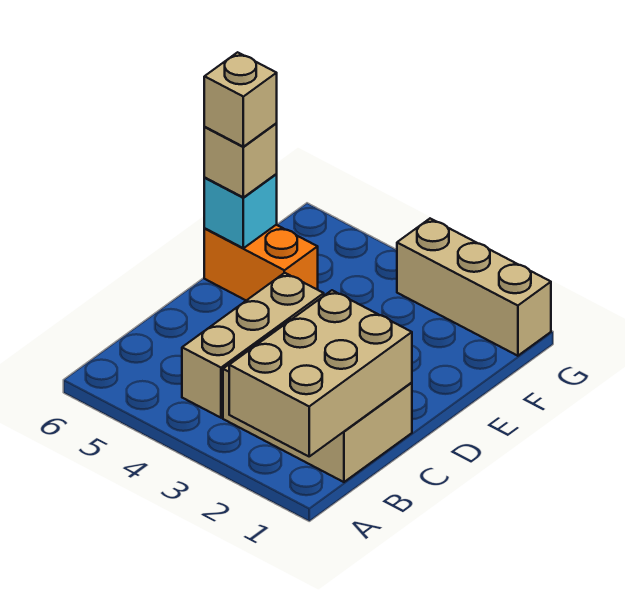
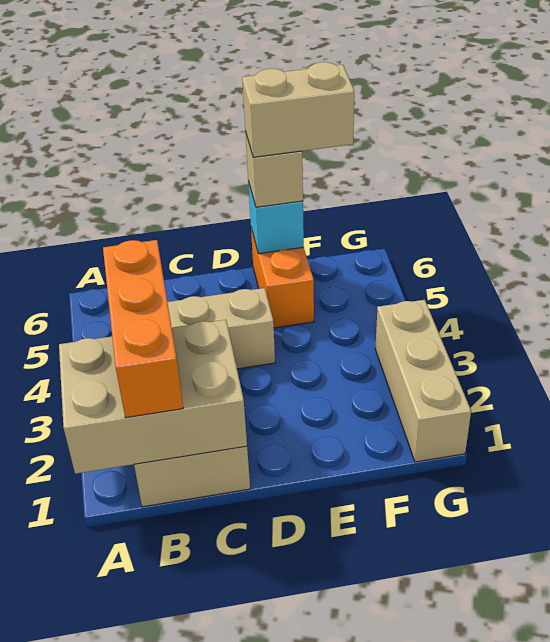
none -> orange brick B1:B3 level 3
tan brick E6 level 4 -> tan brick E6:F6 level 4

